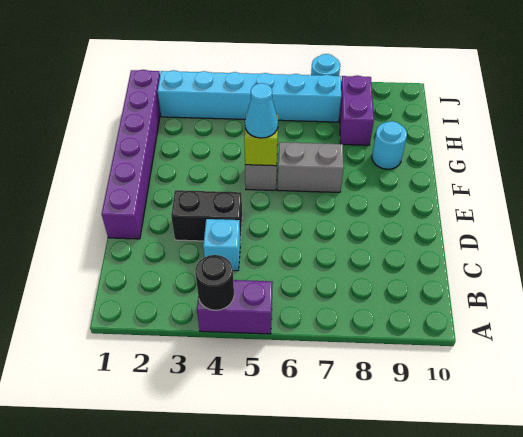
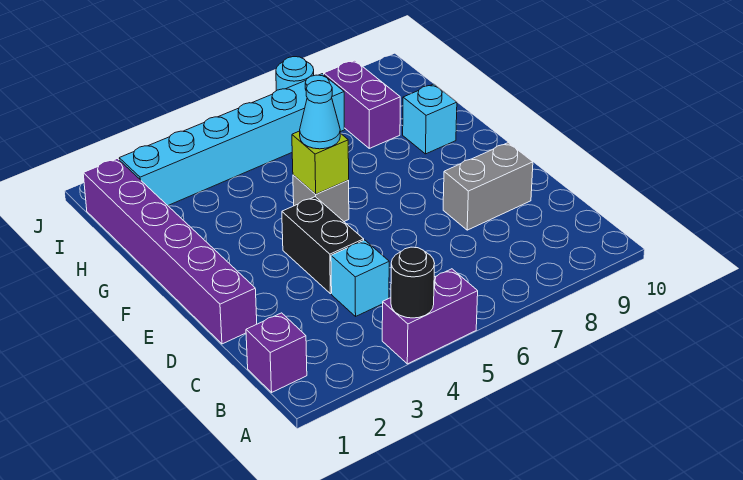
none -> purple brick B1 level 1
black brick D3:D4 level 1 -> black brick D4:E4 level 1
grey brick F6:F7 level 1 -> grey brick D8:D9 level 1
cyan round brick G9 level 1 -> cyan brick G9 level 1

